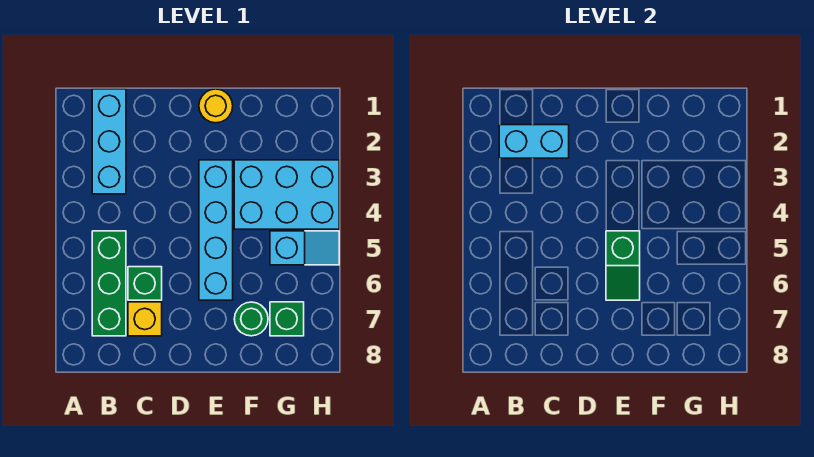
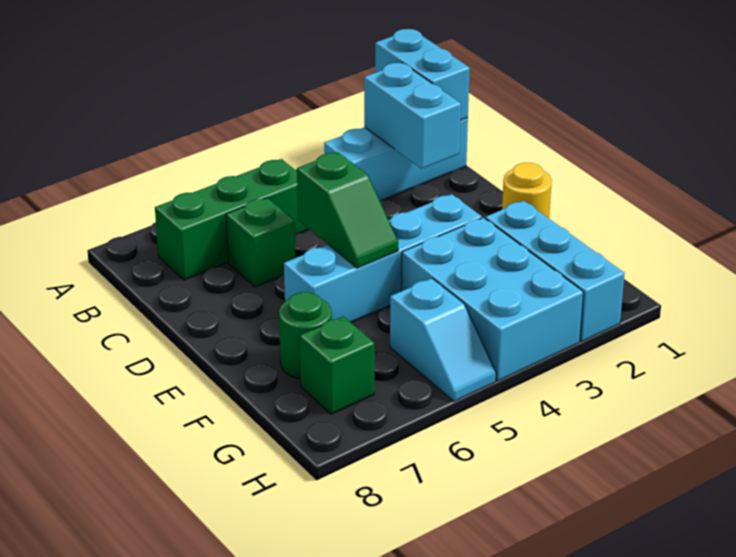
none -> cyan brick A1:B1 level 2
yellow brick C7 level 1 -> none
green slope E5:E6 level 2 top 5 -> green slope D5:E5 level 2 top D
none -> cyan brick F2:H2 level 1

